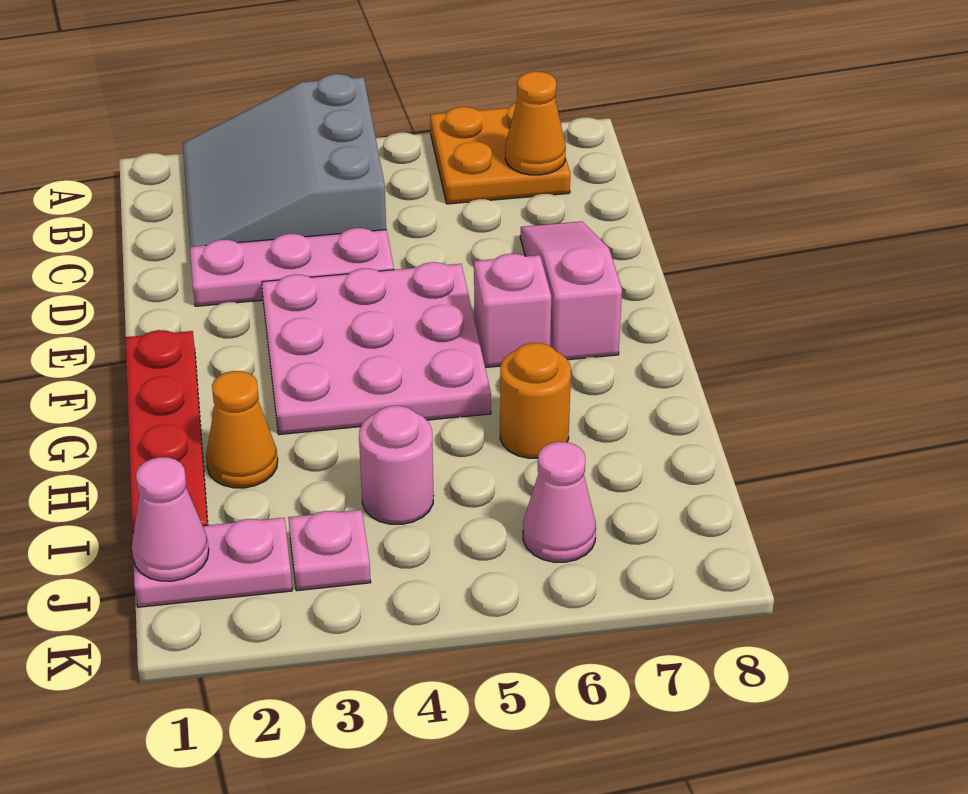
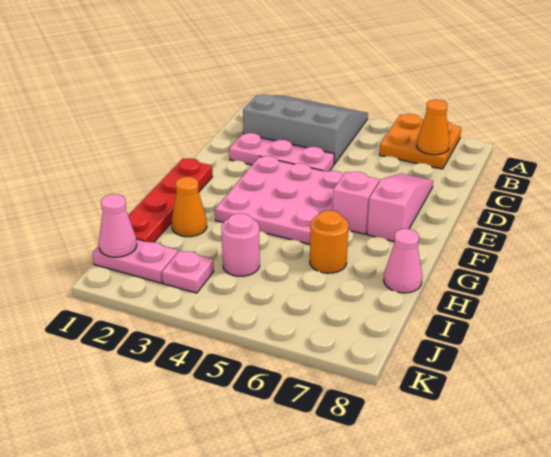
grey slope A2:C4 level 1 top 4 -> grey slope A2:C4 level 1 top C
pink cone J6 level 1 -> pink cone H8 level 1

